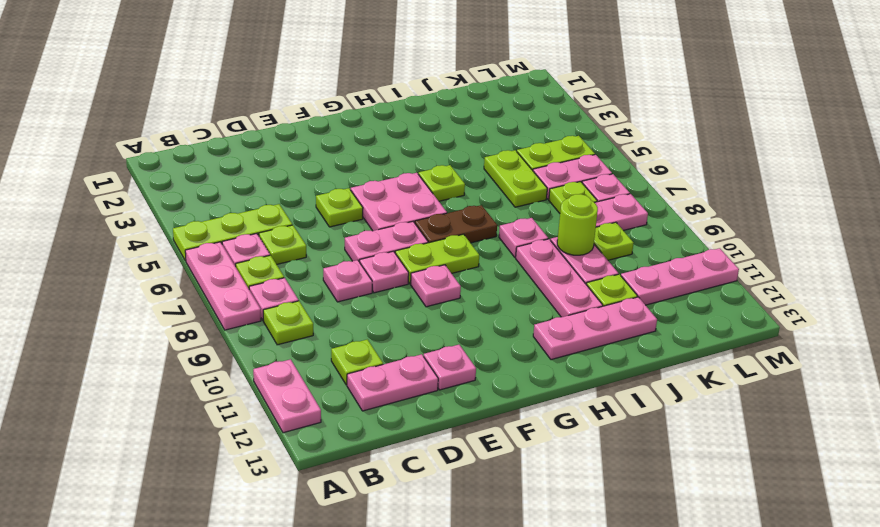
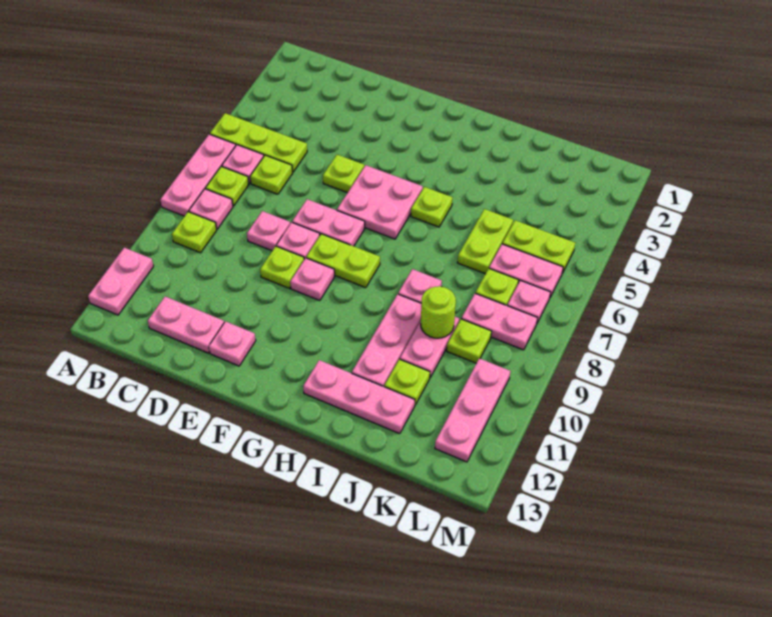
lime plate C11 level 1 -> lime plate E9 level 1
brown plate G7:H7 level 1 -> none
pink plate K11:M11 level 1 -> pink plate L10:L12 level 1

